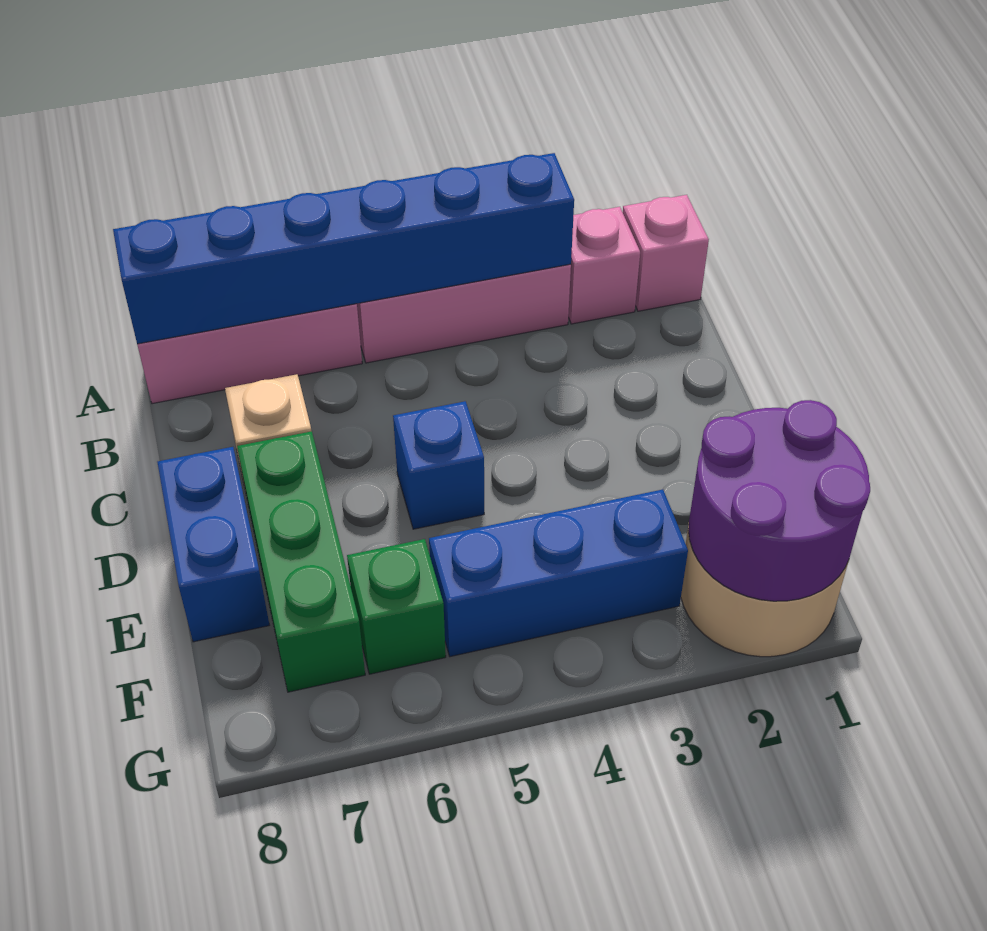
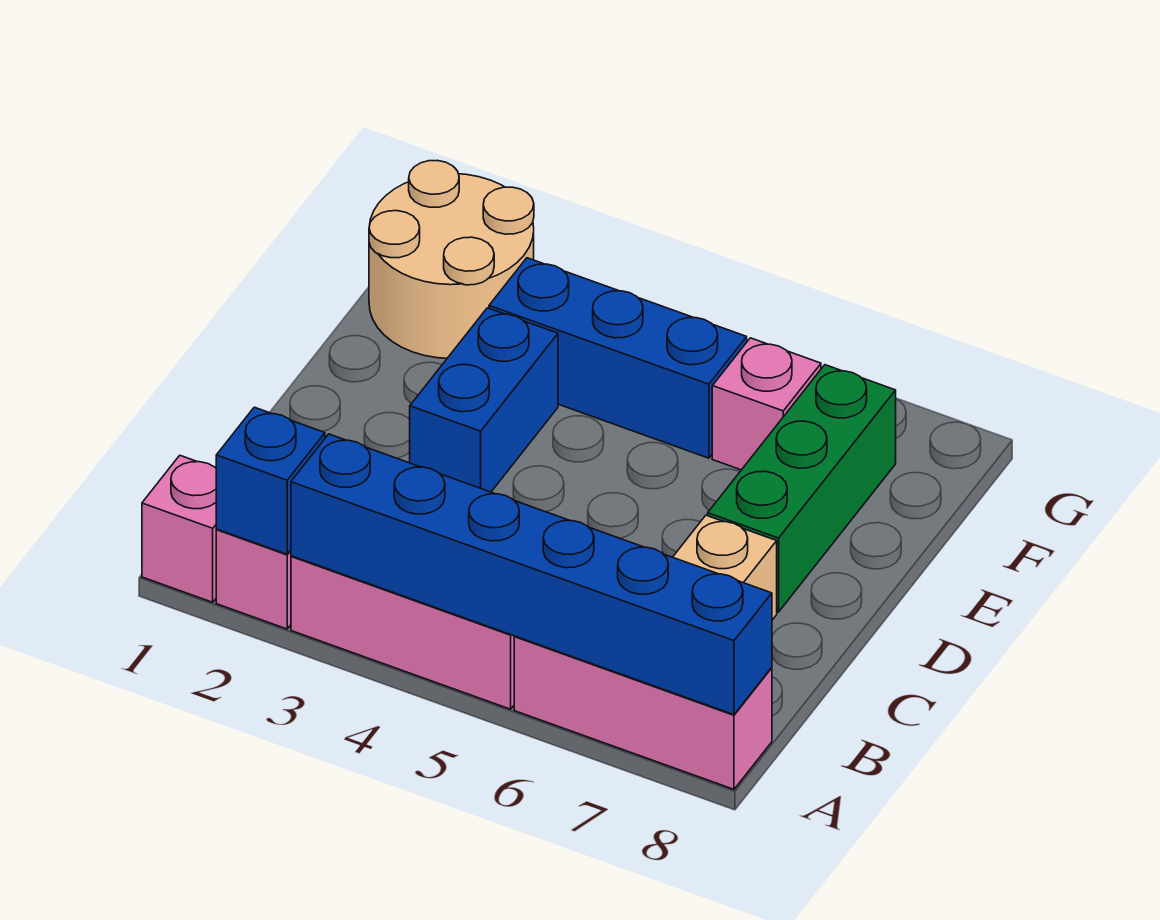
blue brick D5 level 1 -> blue brick A2 level 2
blue brick D8:E8 level 1 -> blue brick D3:E3 level 1
purple round brick F1:G2 level 2 -> none
green brick F6 level 1 -> pink brick F6 level 1

